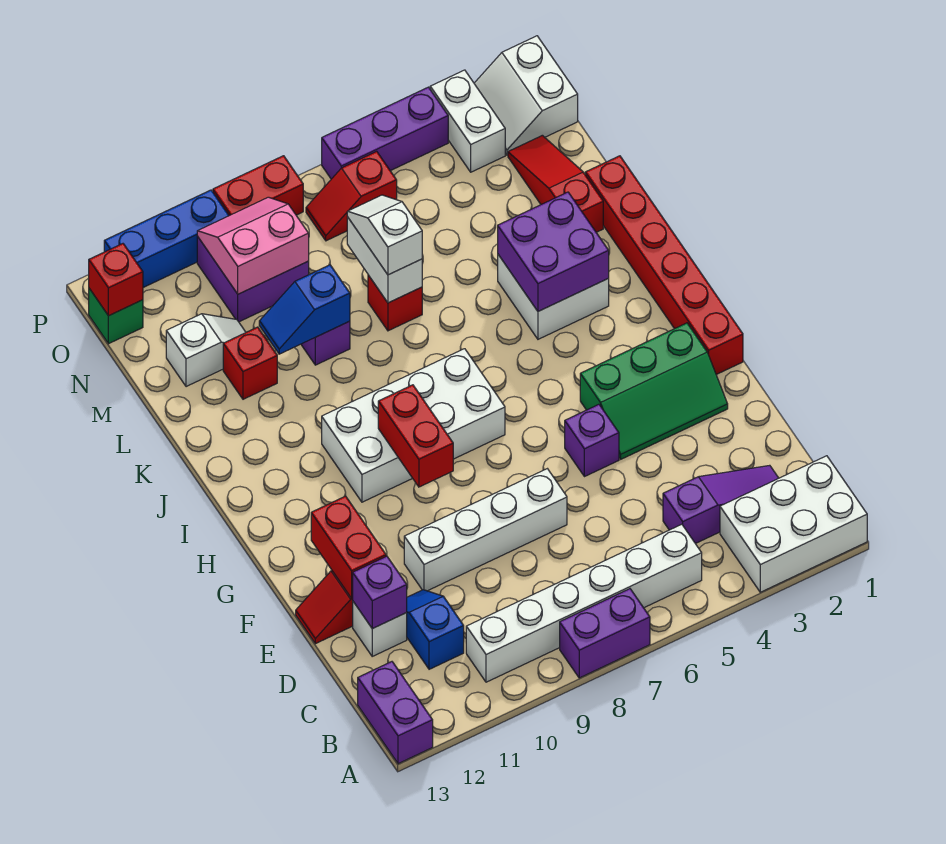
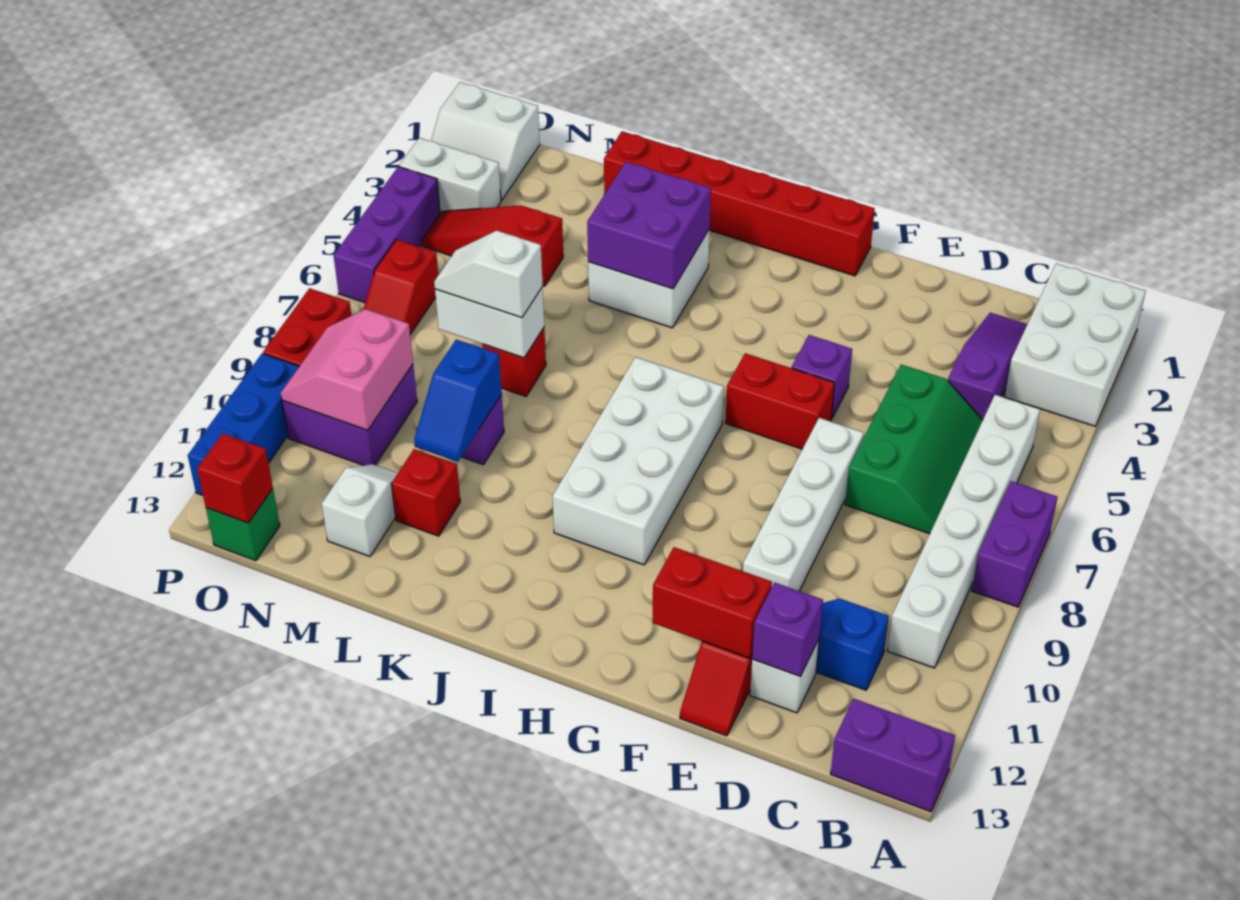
green slope F2:G4 level 1 top G -> green slope C5:D7 level 1 top D
red brick G9:H9 level 2 -> red brick F6:G6 level 1
red slope L2:N2 level 1 top L -> red slope M4:O4 level 1 top M

